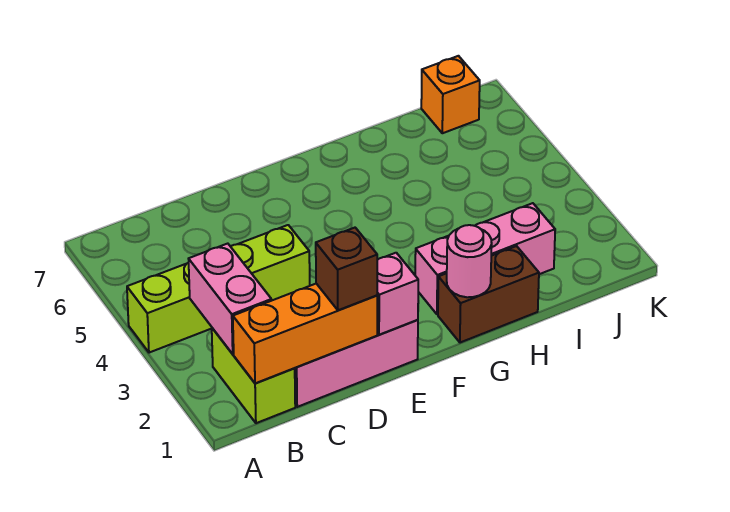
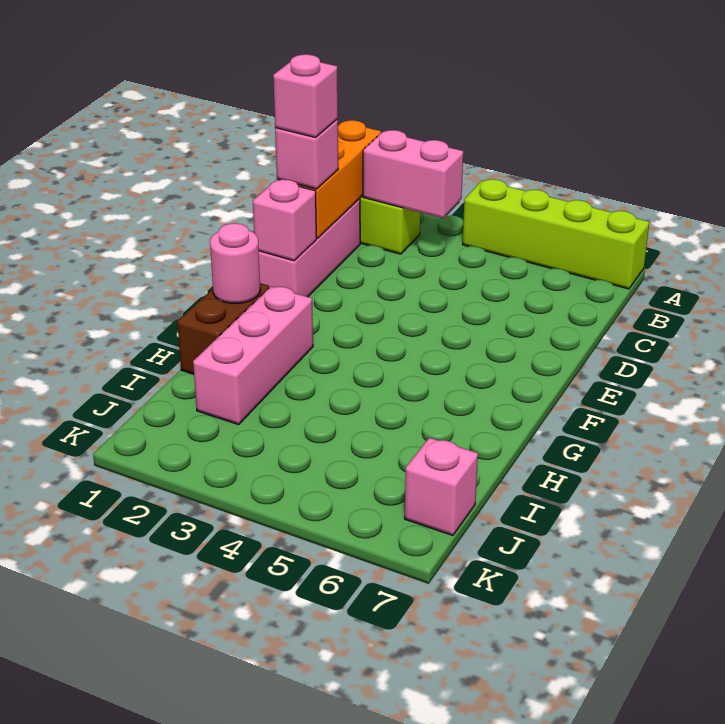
lime brick A4:D4 level 1 -> lime brick A4:A7 level 1
brown brick D1 level 3 -> pink brick D1 level 3
none -> pink brick D1 level 4
orange brick J7 level 1 -> pink brick J7 level 1

